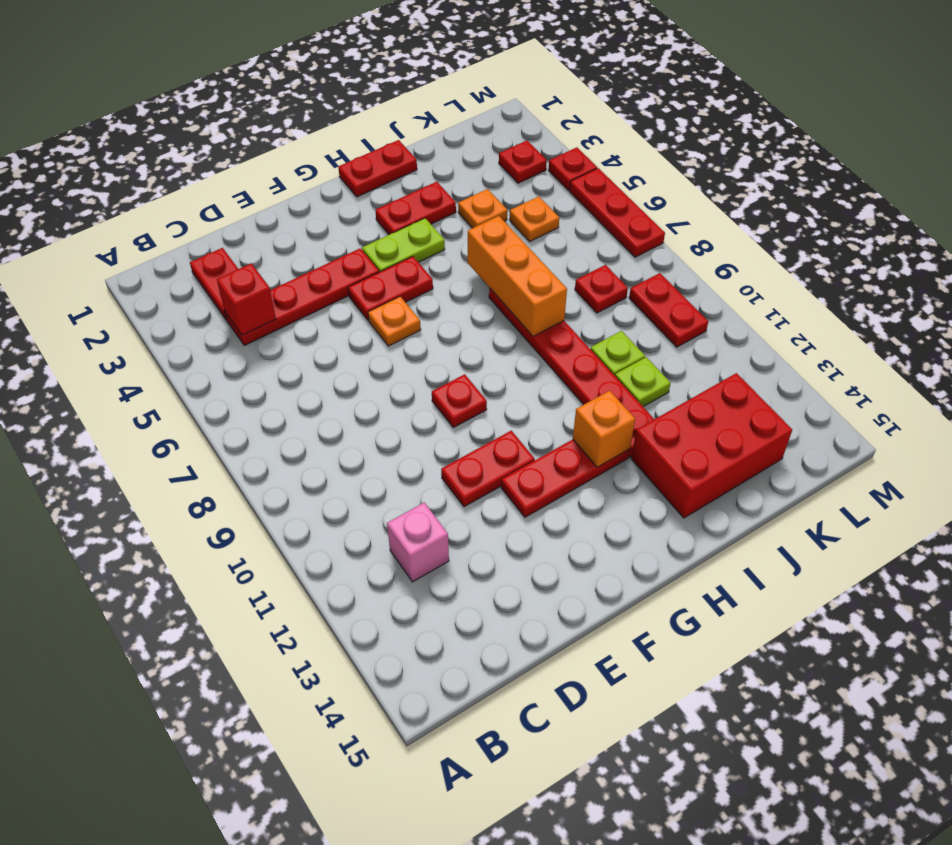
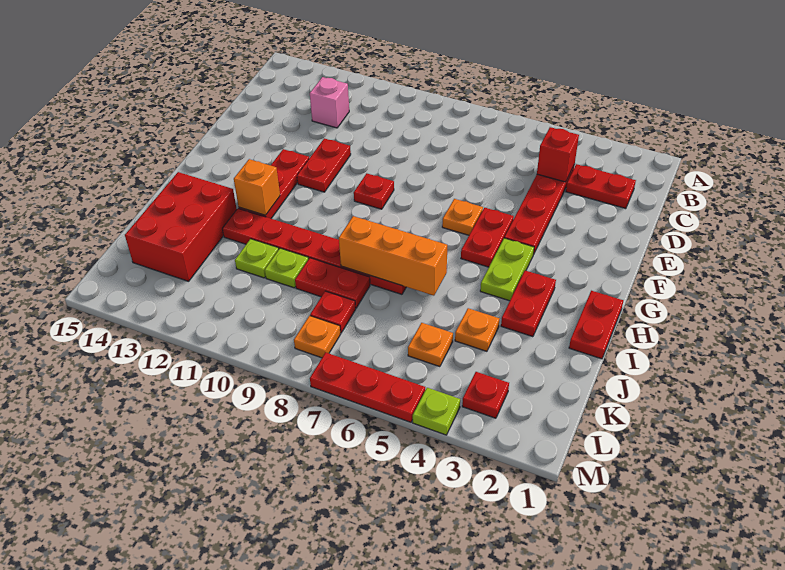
none -> orange plate L8 level 1
red plate L9:L10 level 1 -> red plate J8:J9 level 1
red plate M4 level 1 -> lime plate M4 level 1

